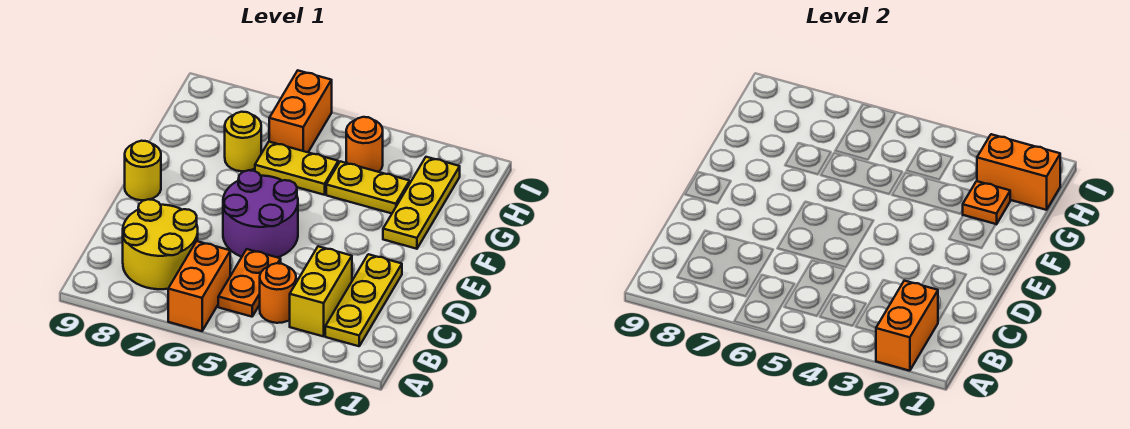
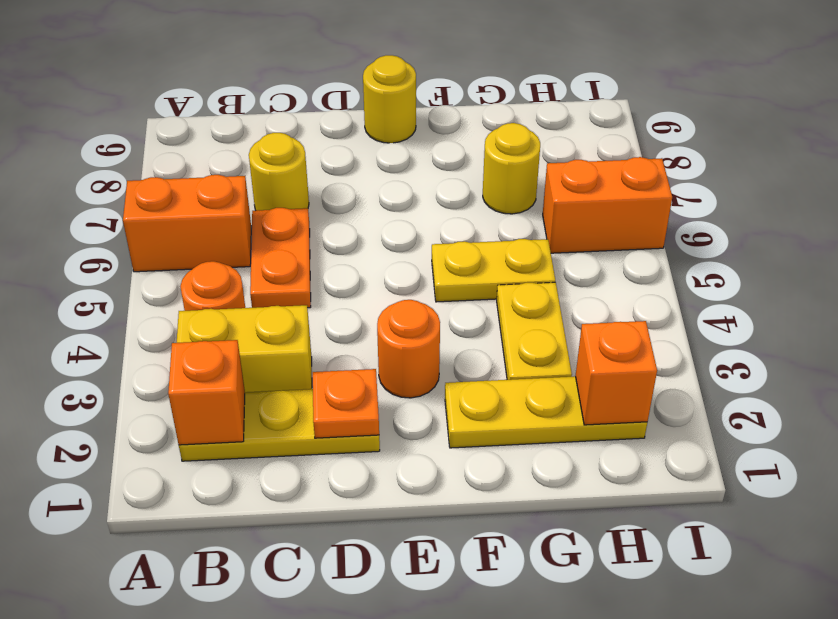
orange brick A2:B2 level 2 -> orange brick B2 level 2
orange plate B5:C5 level 1 -> orange plate C5:C6 level 1
yellow round brick B7:C8 level 1 -> yellow round brick C7 level 1
purple round brick D5:E6 level 1 -> none
orange plate G2 level 2 -> orange plate D2 level 2
yellow plate G5:G6 level 1 -> yellow plate F5:G5 level 1
orange brick H1:H2 level 2 -> orange brick H2 level 2
orange round brick H4 level 1 -> orange round brick E3 level 1

